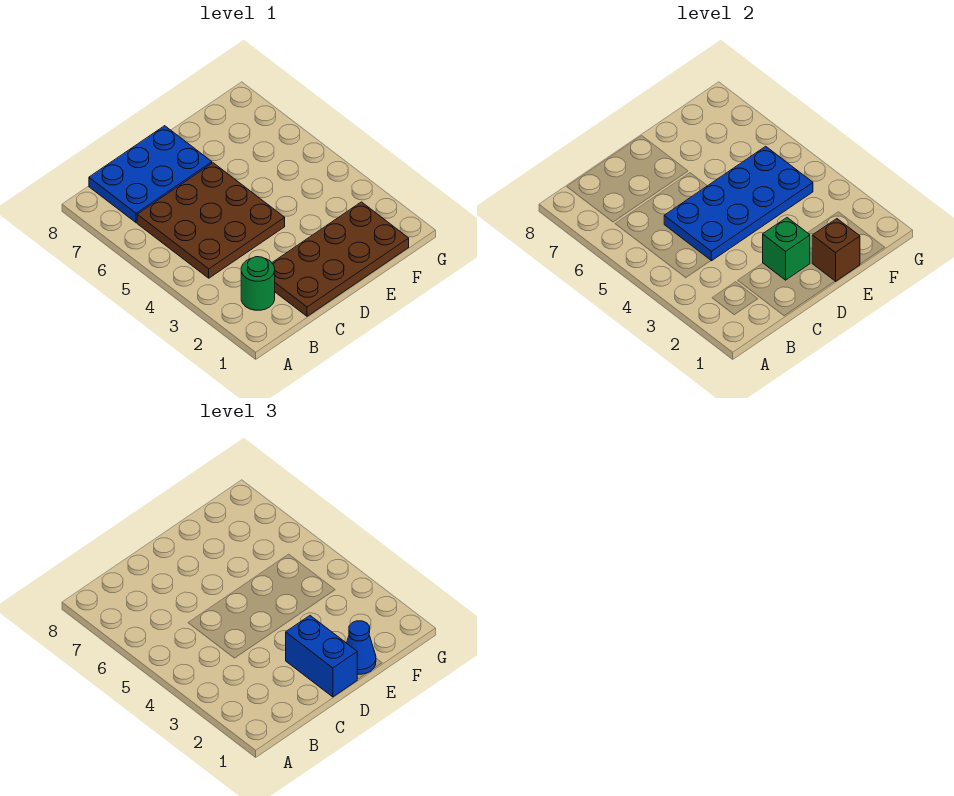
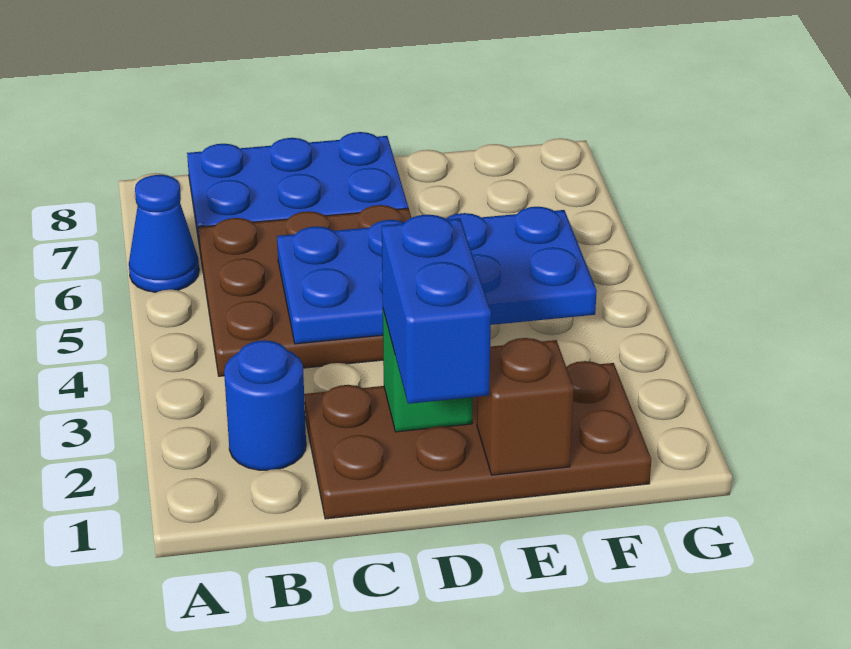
green round brick B2 level 1 -> blue round brick B2 level 1
blue cone E1 level 3 -> blue cone A6 level 1

